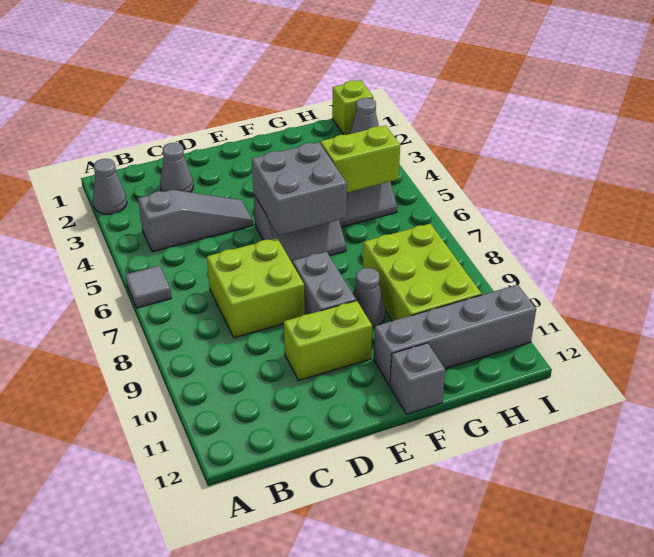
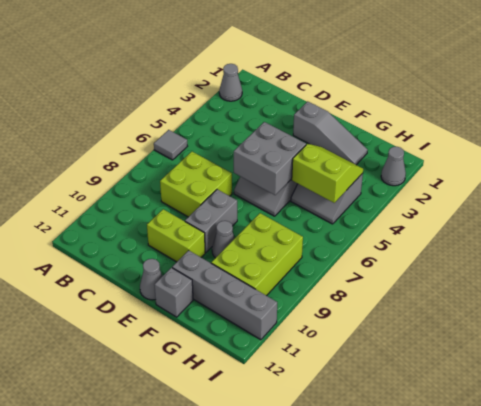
grey slope B4:D4 level 1 top B -> grey slope E2:G2 level 1 top E
grey cone C2 level 1 -> grey cone E12 level 1
lime brick I1 level 1 -> none

